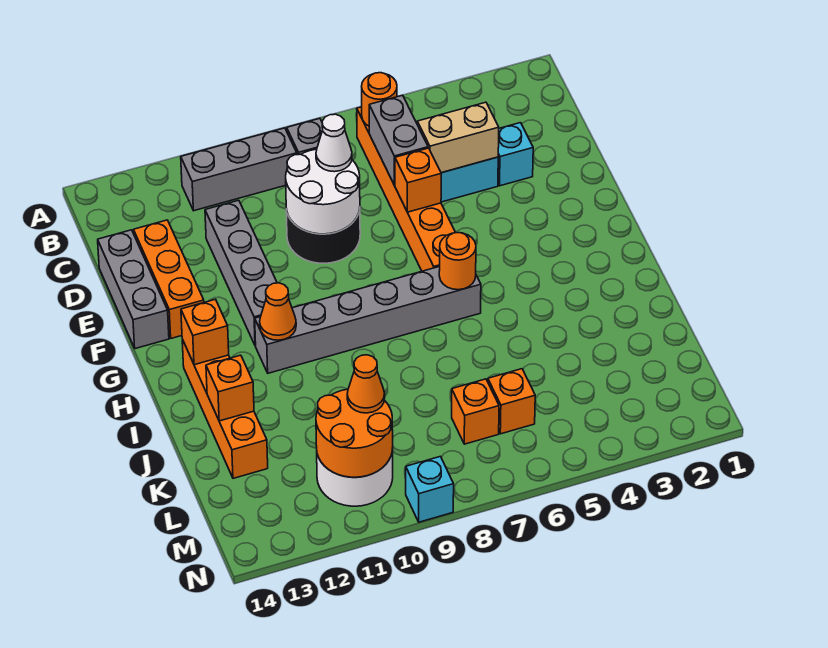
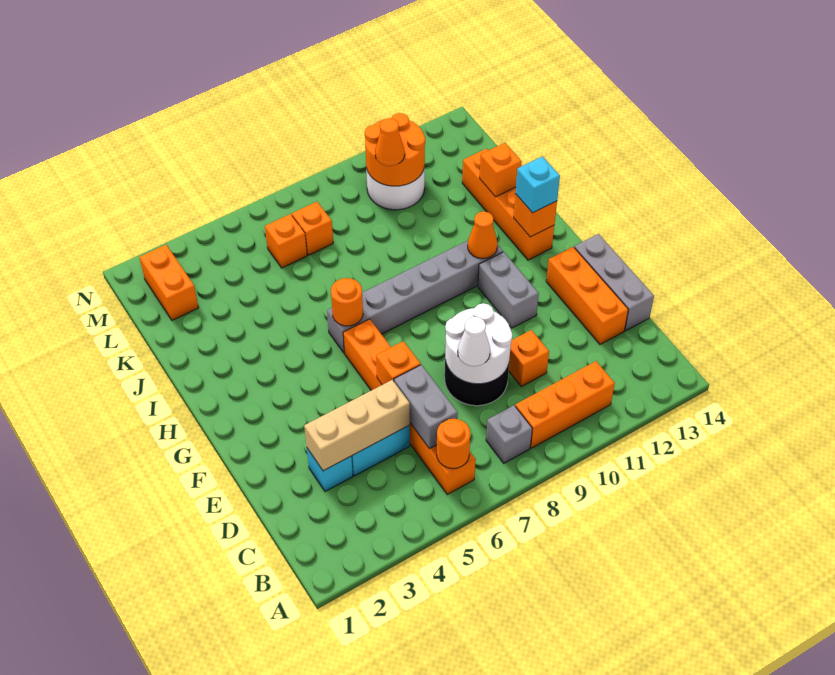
grey brick B9:B11 level 1 -> orange brick B9:B11 level 1
tan brick D4:D5 level 2 -> tan brick D3:D5 level 2
none -> orange brick D10 level 1
grey brick D11:G11 level 1 -> grey brick F11:G11 level 1
none -> orange brick L2:M2 level 1
cyan brick N9 level 1 -> cyan brick H13 level 3

